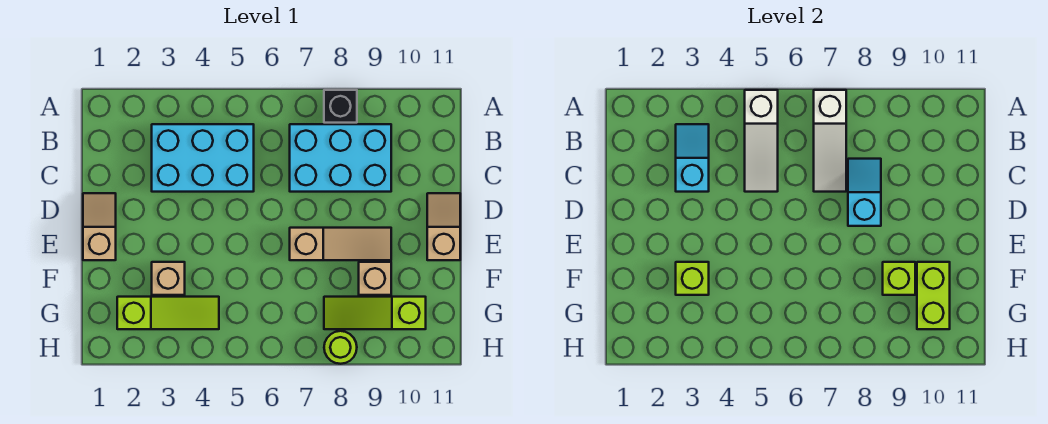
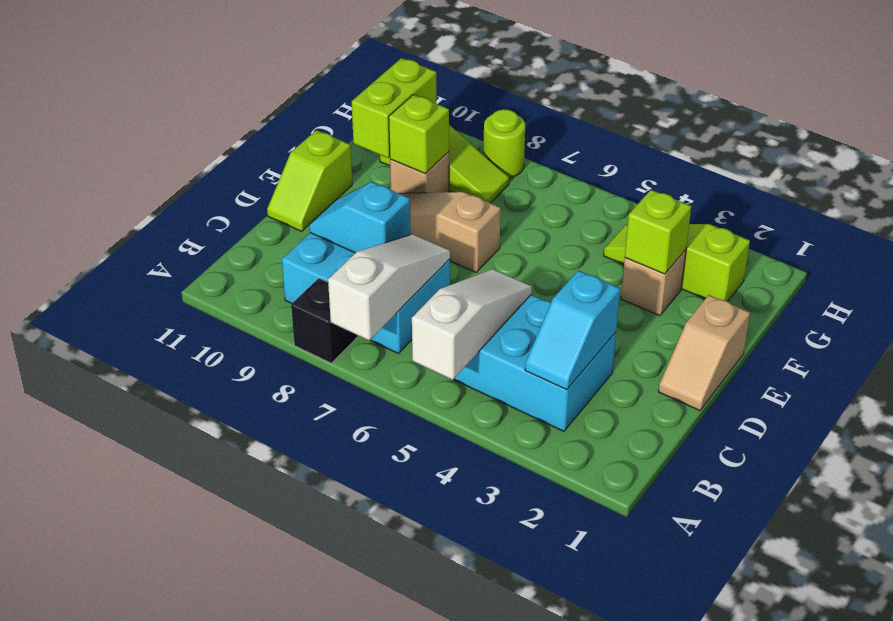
cyan slope C8:D8 level 2 top D -> cyan slope C8:C9 level 2 top 8
tan slope D11:E11 level 1 top E -> lime slope D11:E11 level 1 top E

